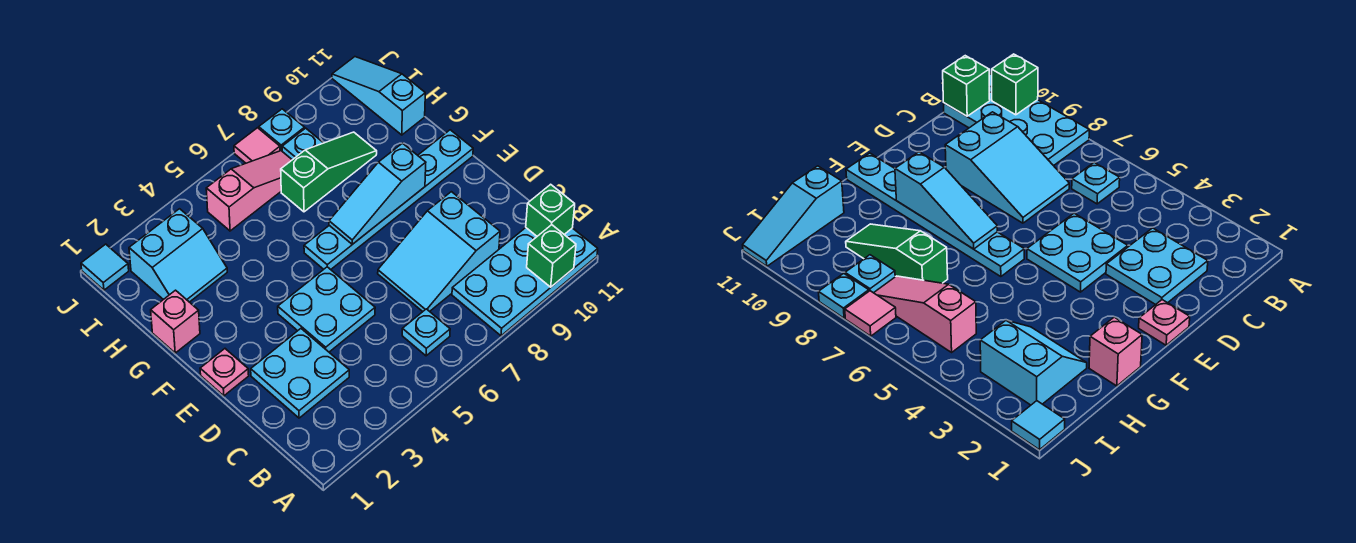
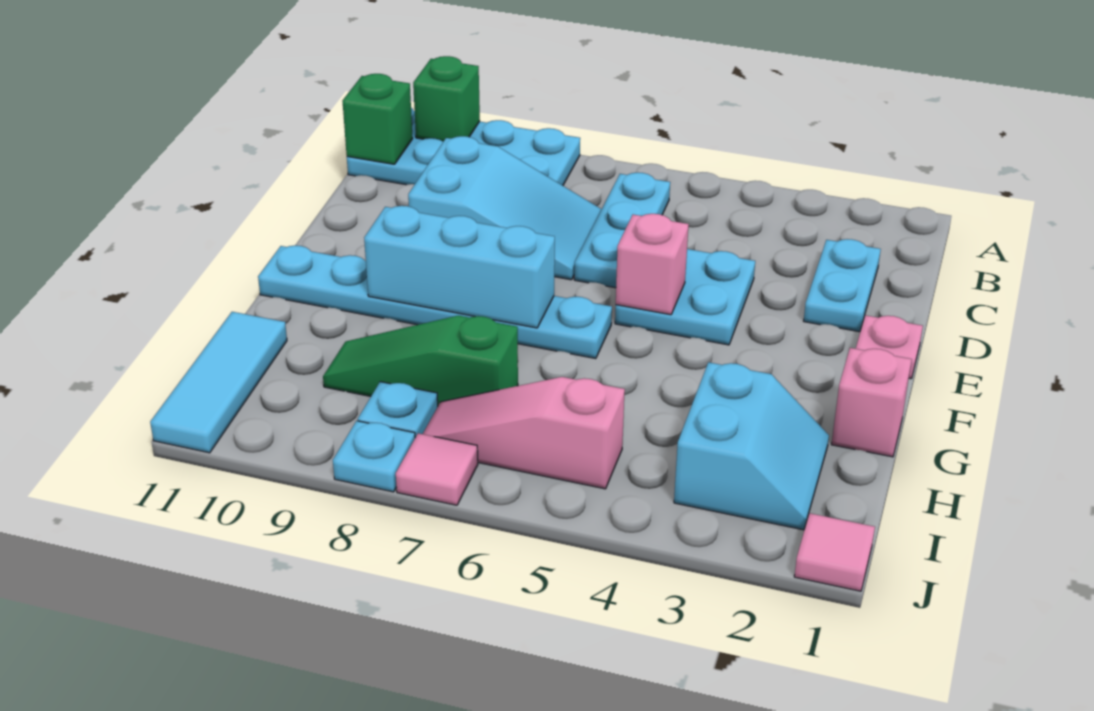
cyan plate B6 level 1 -> cyan plate B6:D6 level 1
cyan plate C2:D3 level 1 -> cyan plate C2:D2 level 1
none -> pink brick E5 level 2
cyan slope F7:F9 level 2 top 9 -> cyan brick F7:F9 level 2
cyan slope H2:I3 level 1 top I -> cyan slope H2:I3 level 1 top 3
cyan slope H11:J11 level 1 top H -> cyan tile H11:J11 level 1
cyan tile J1 level 1 -> pink tile J1 level 1

